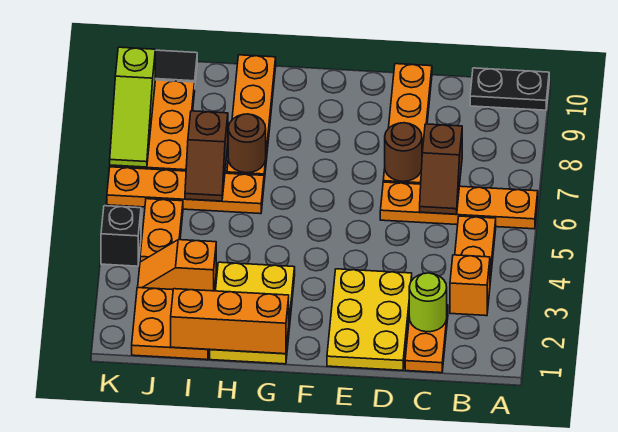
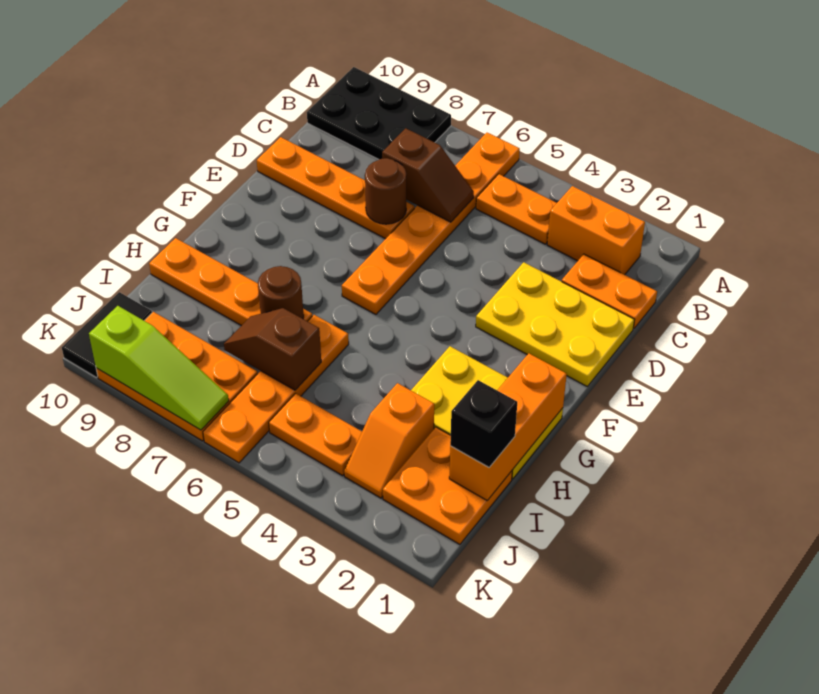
orange plate A6:D6 level 1 -> orange plate A6:F6 level 1
black plate A10:B10 level 1 -> black plate A8:B10 level 1
orange brick B3 level 1 -> orange brick B2:B3 level 1
lime round brick C2 level 2 -> none
brown slope I6:I7 level 2 top 7 -> brown slope I6:I7 level 2 top 6
black brick K4 level 1 -> black brick I1 level 3

